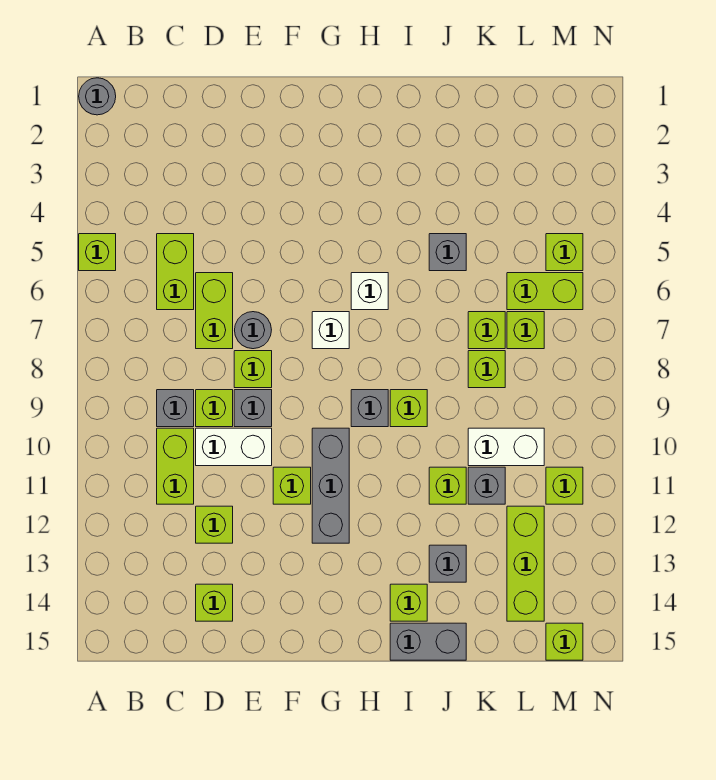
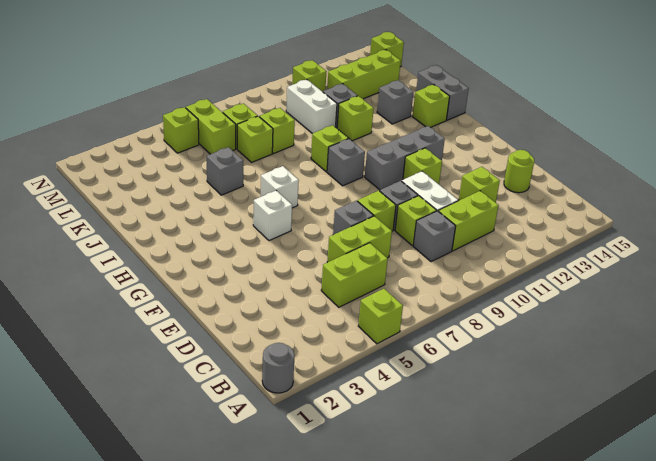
lime brick D14 level 1 -> lime round brick D14 level 1
grey round brick E7 level 1 -> grey brick E7 level 1
white brick G7 level 1 -> white brick G5 level 1

